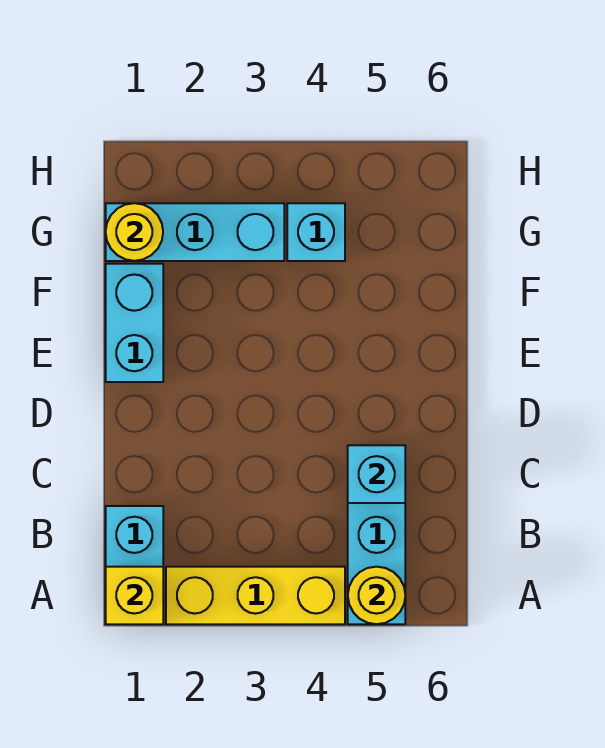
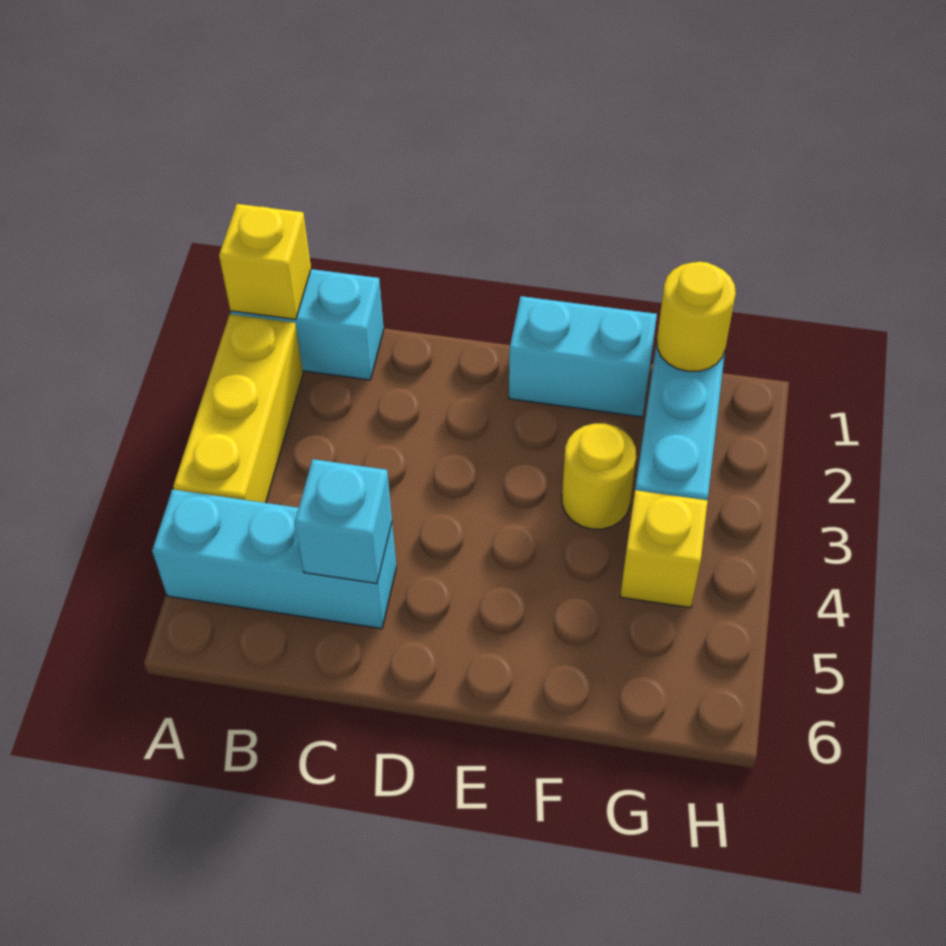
yellow round brick A5 level 2 -> yellow round brick F3 level 1
cyan brick G4 level 1 -> yellow brick G4 level 1

